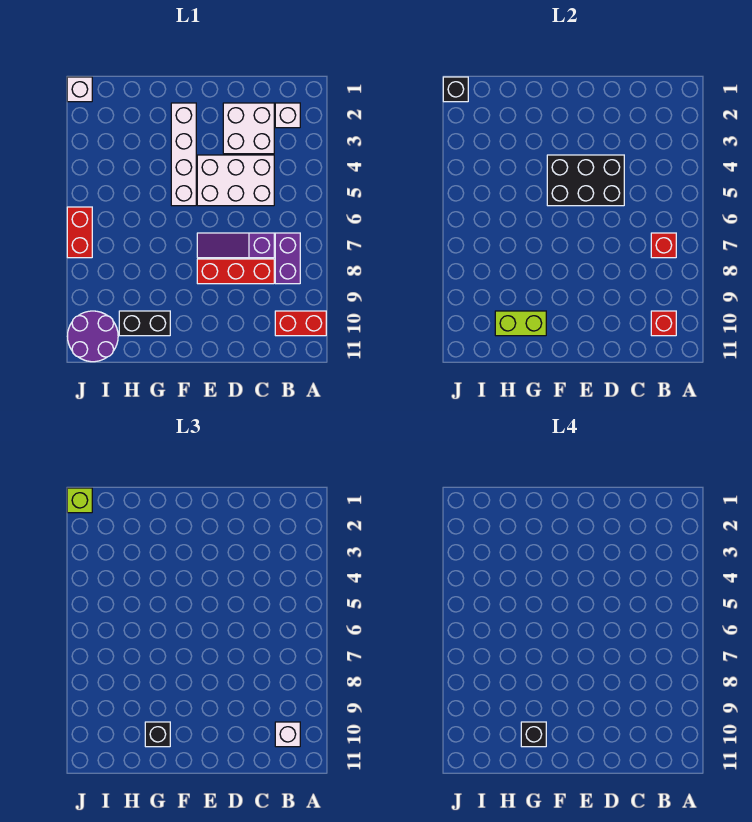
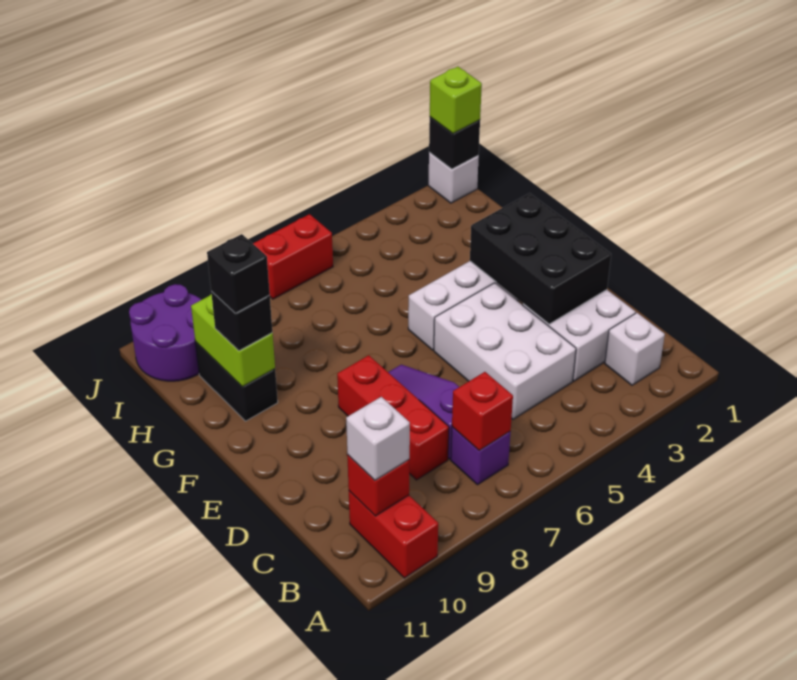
purple brick B7:B8 level 1 -> purple brick B7 level 1
black brick D4:F5 level 2 -> black brick D2:F3 level 2

